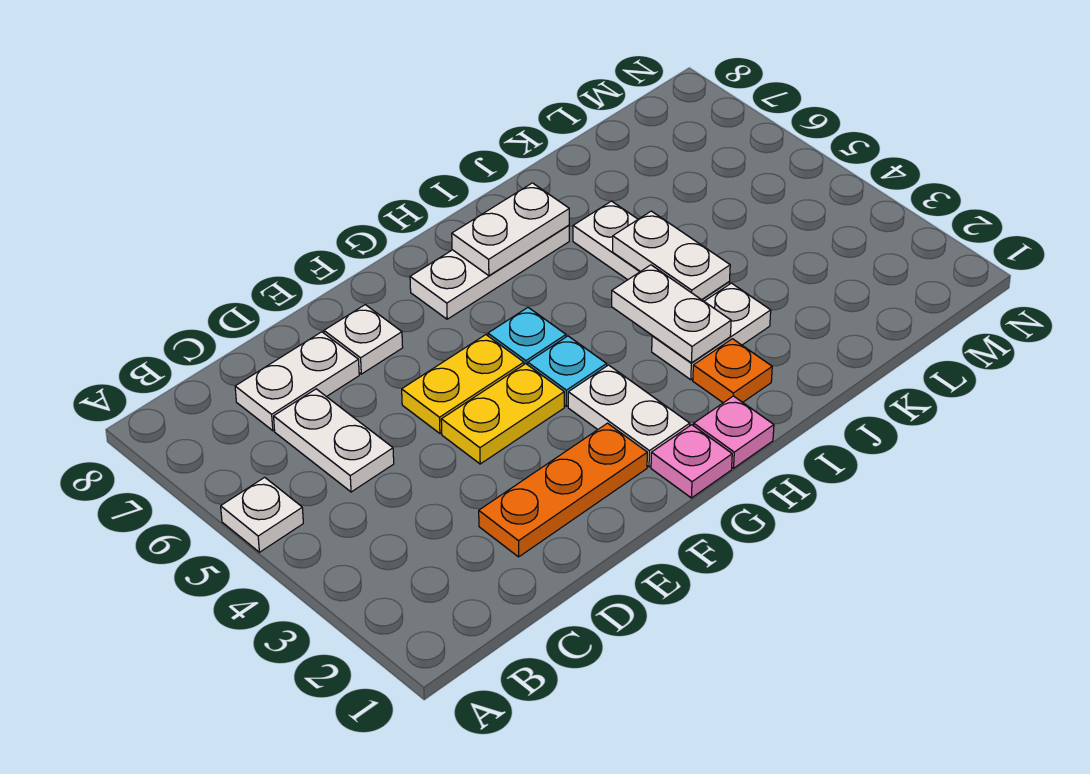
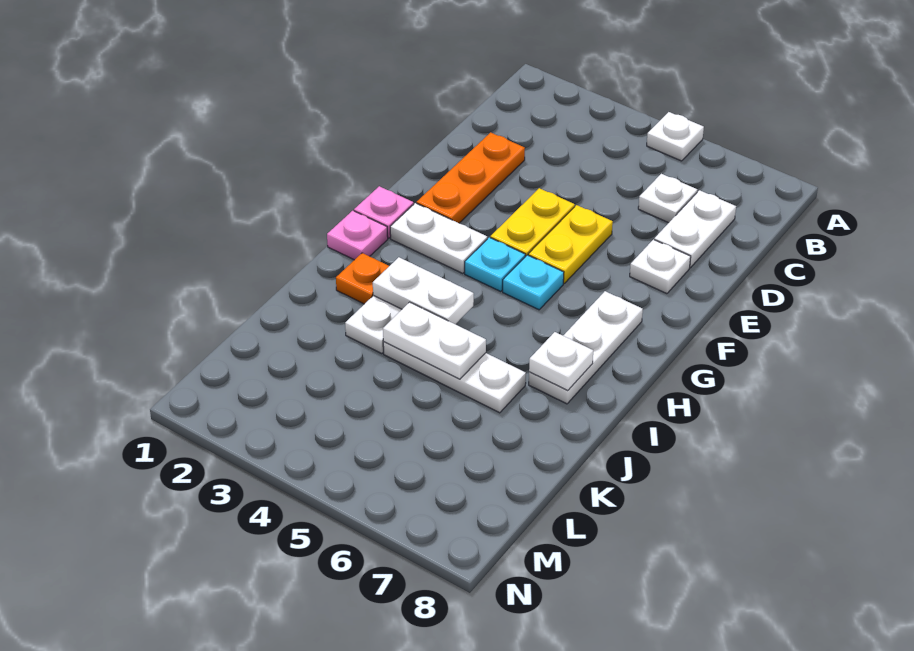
white plate C5:C6 level 1 -> white plate C6 level 1
white plate H7:I7 level 2 -> white plate I7 level 2

